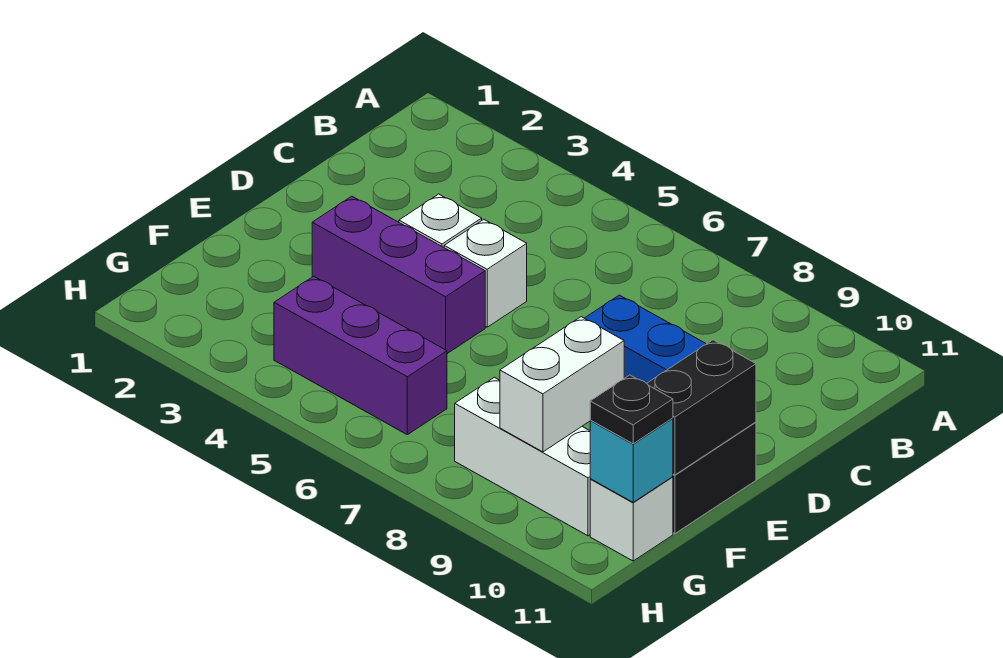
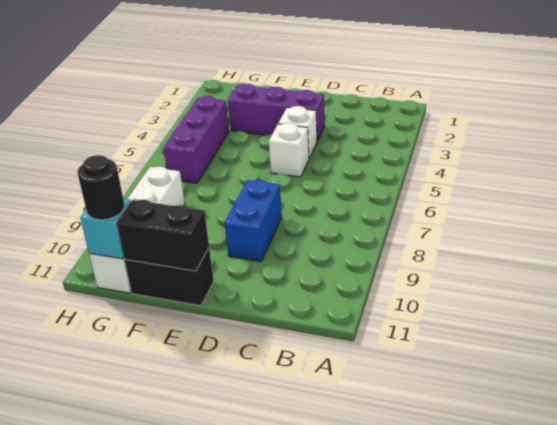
purple brick E3:E5 level 1 -> purple brick D3:F3 level 1
white brick F9:G9 level 2 -> none
black plate G11 level 3 -> black round brick G11 level 3

